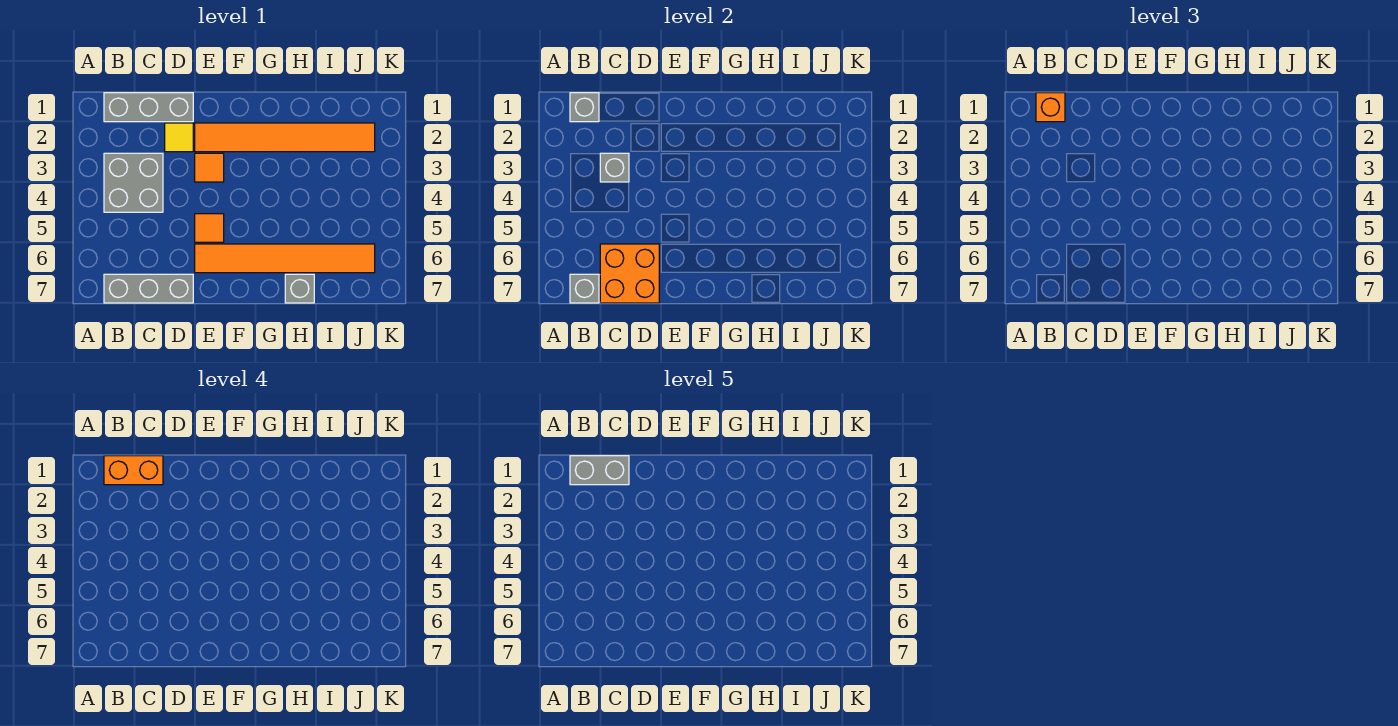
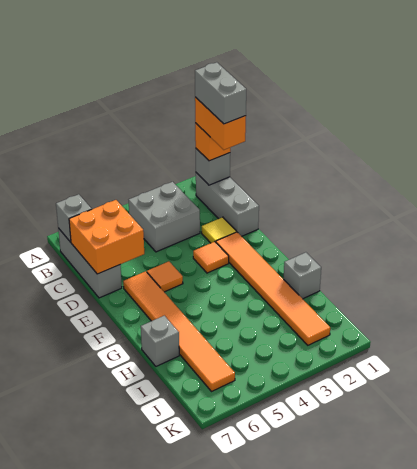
grey brick C3 level 2 -> grey brick H1 level 1

